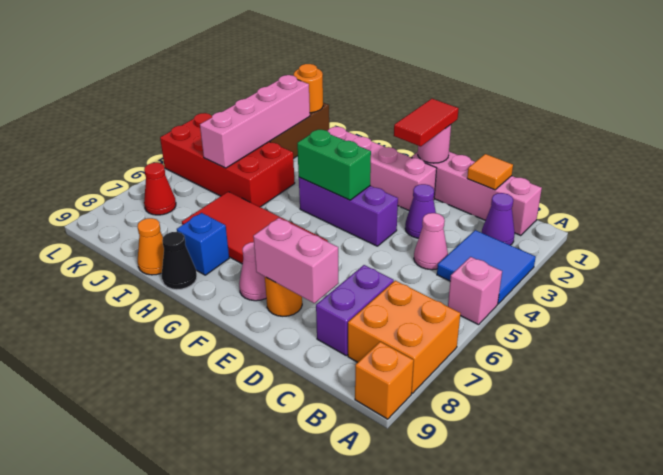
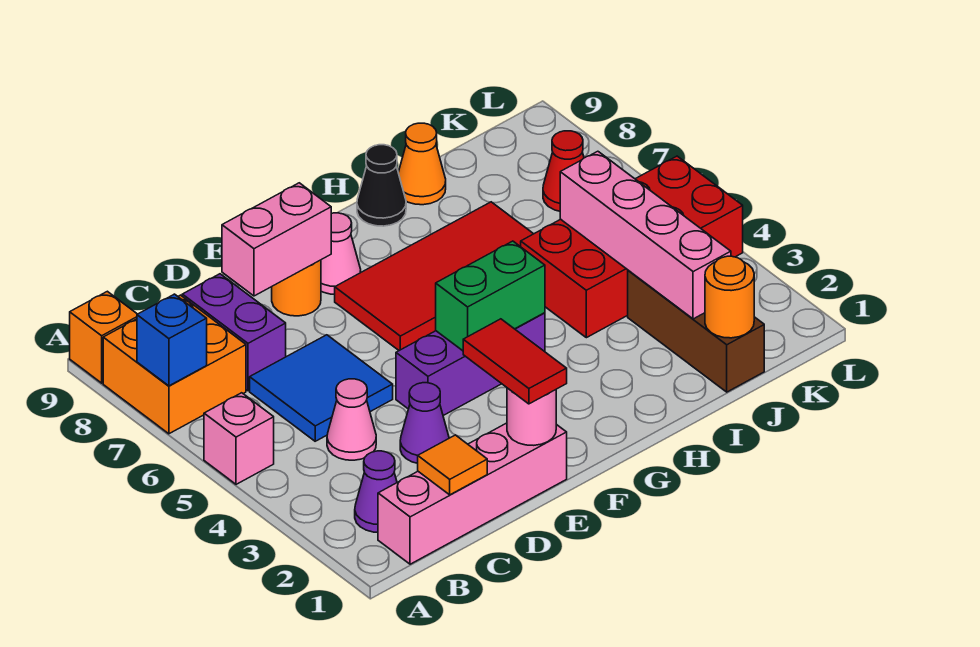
blue tile A3:B4 level 1 -> blue tile C5:D6 level 1
pink brick E2:H2 level 1 -> none
blue brick H8 level 1 -> blue brick A7 level 2

